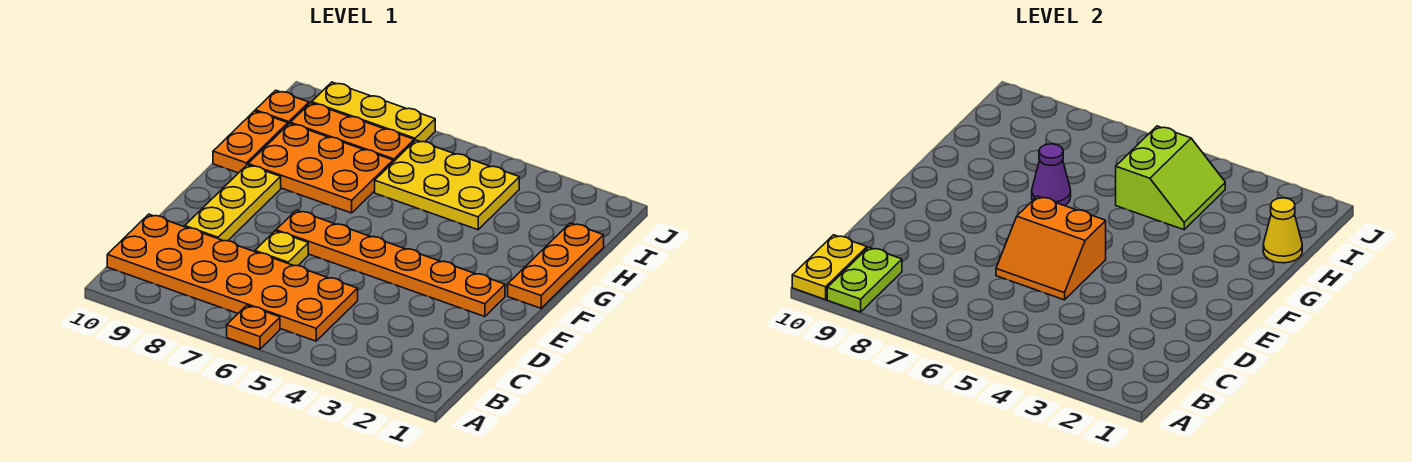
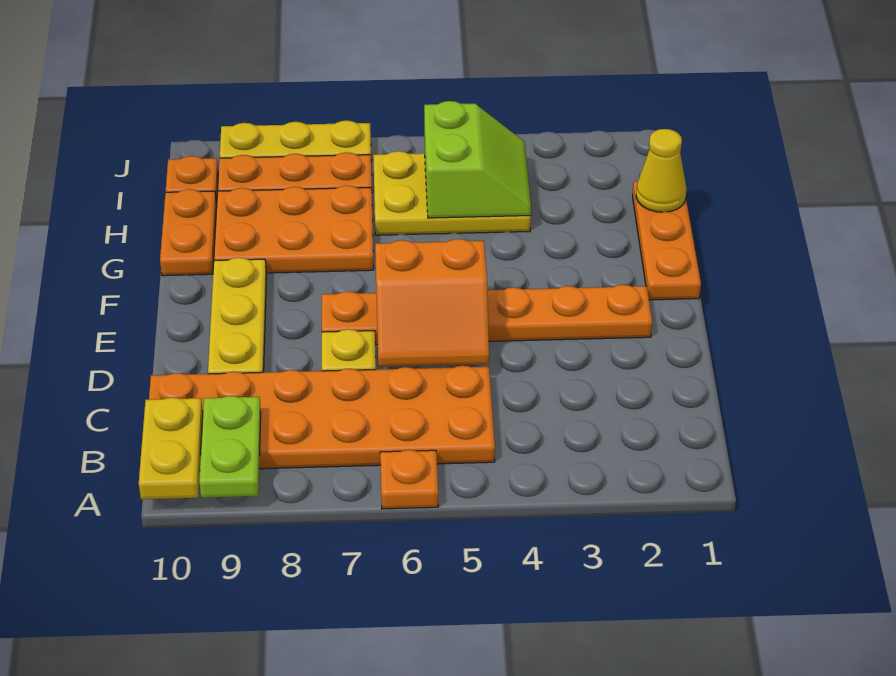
purple cone G7 level 2 -> none

